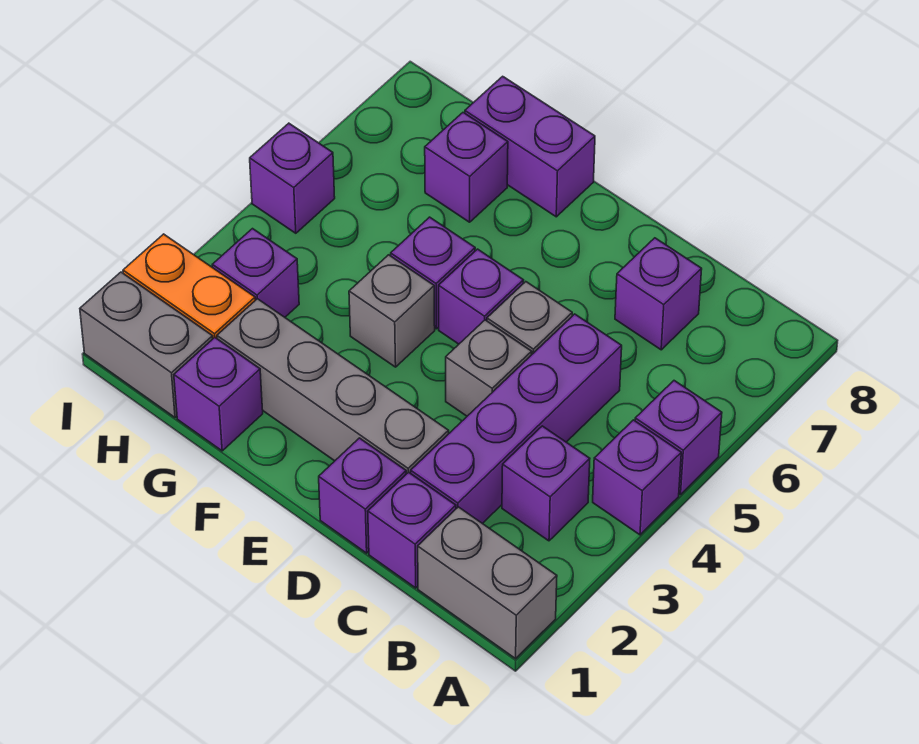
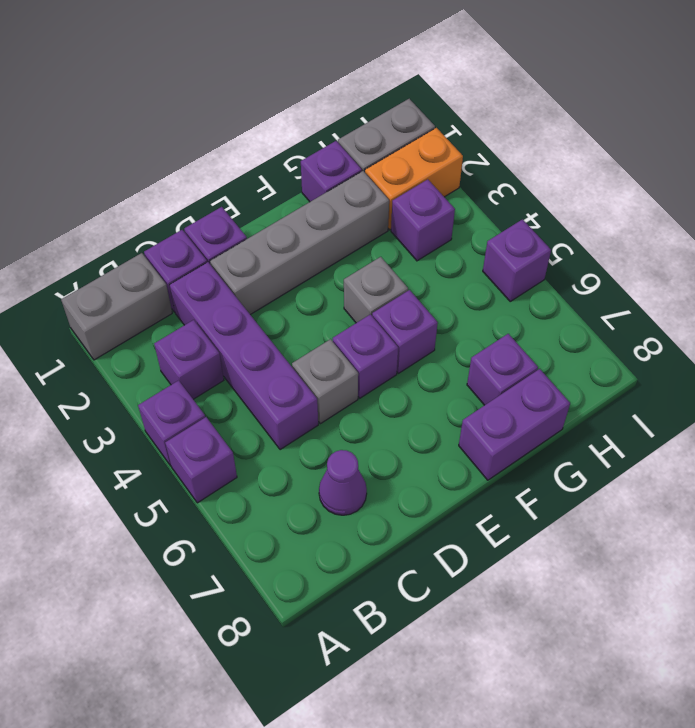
purple brick C7 level 1 -> purple cone C7 level 1
grey brick D4 level 1 -> none

